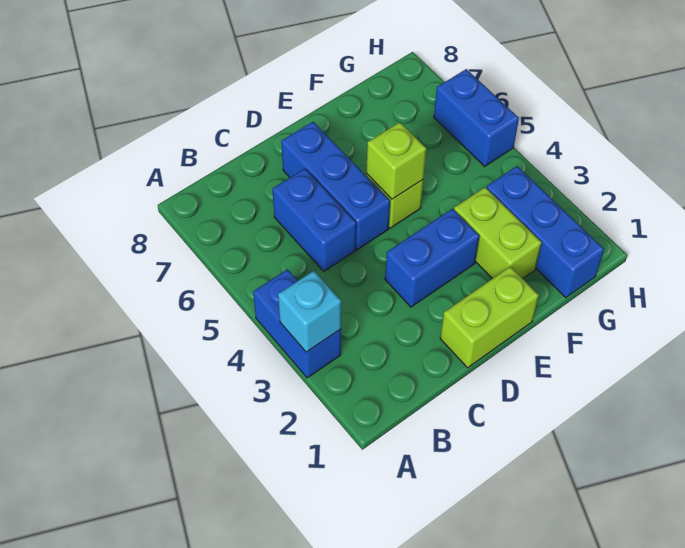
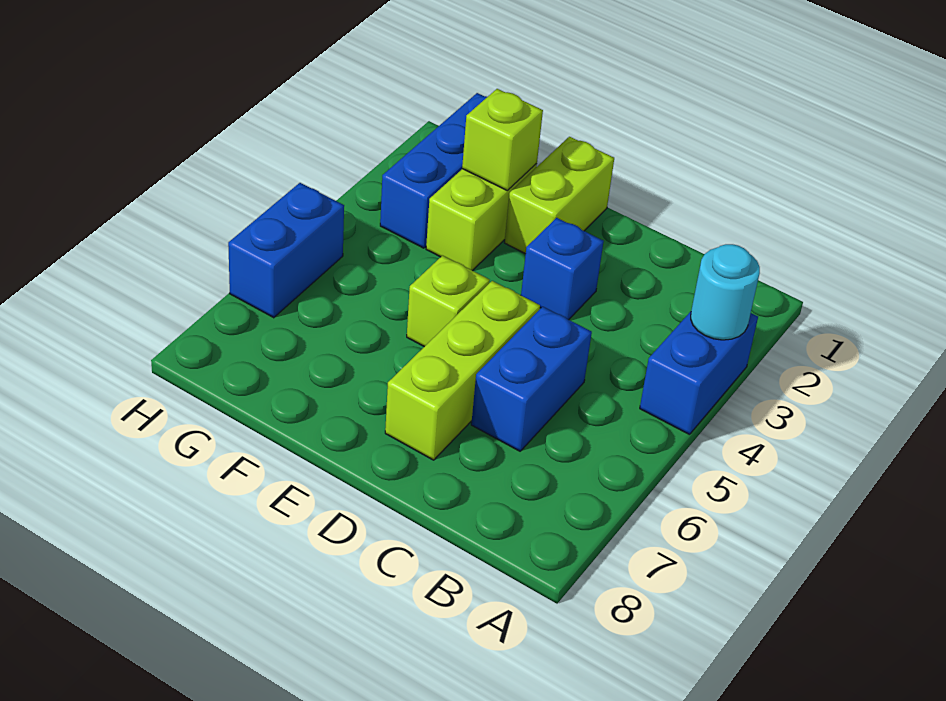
cyan brick A3 level 2 -> cyan round brick A3 level 2
lime brick D1:E1 level 1 -> lime brick E1:E2 level 1
blue brick D3:E3 level 1 -> blue brick D3 level 1
blue brick D5:D7 level 1 -> lime brick D5:D7 level 1
lime brick E5 level 2 -> lime brick F2 level 2

